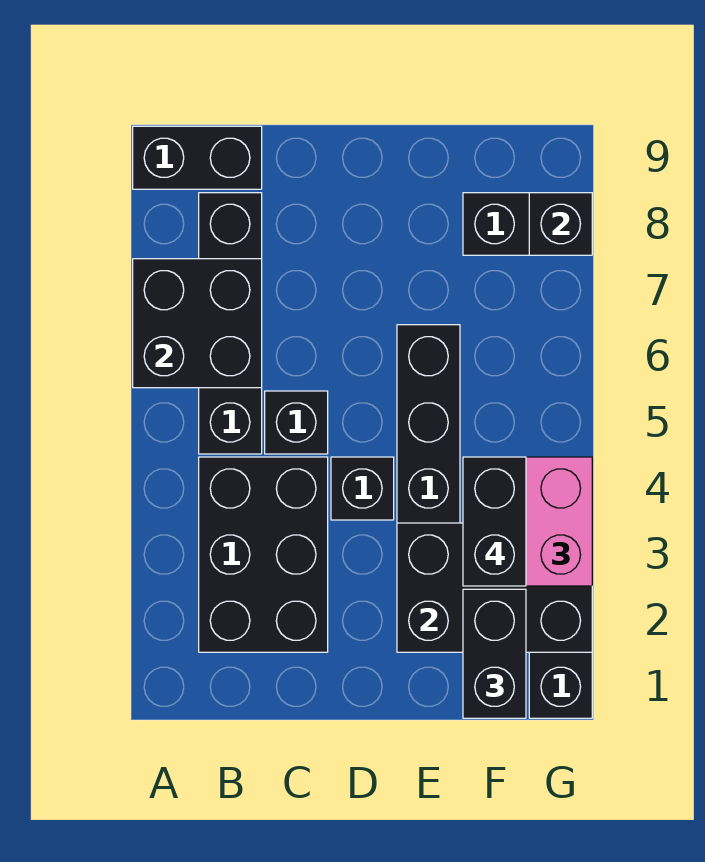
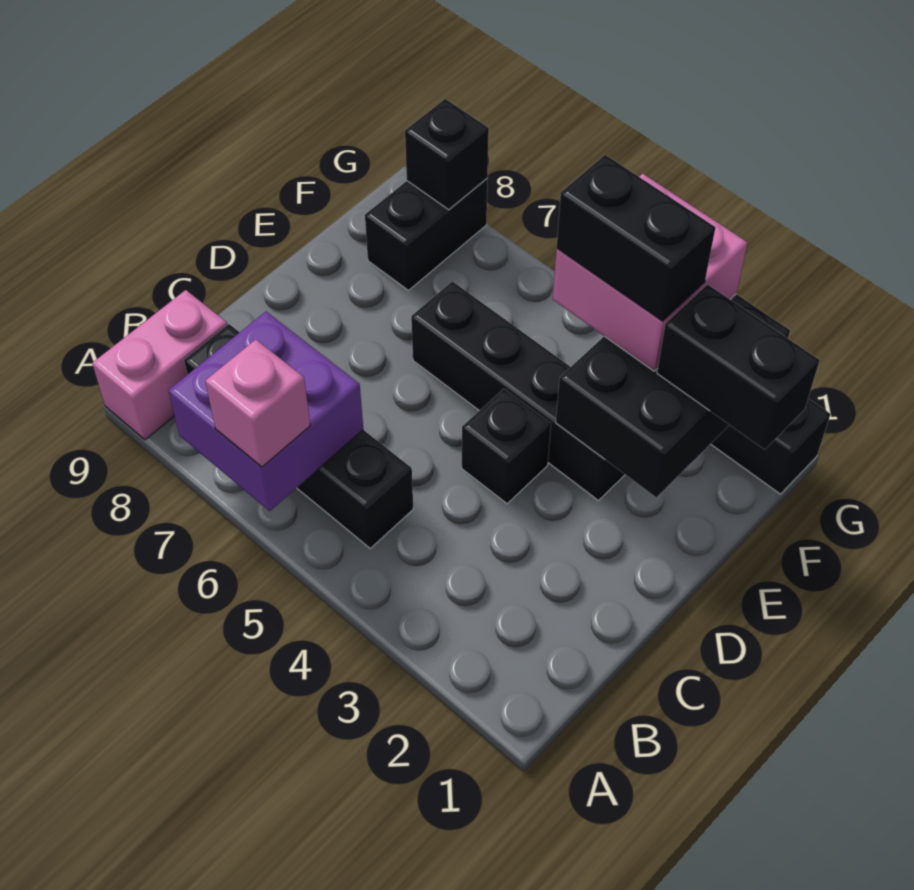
black brick A6:B7 level 2 -> purple brick A6:B7 level 2
none -> pink brick A6 level 3
black brick A9:B9 level 1 -> pink brick A9:B9 level 1
black brick B2:C4 level 1 -> none
black brick C5 level 1 -> none

